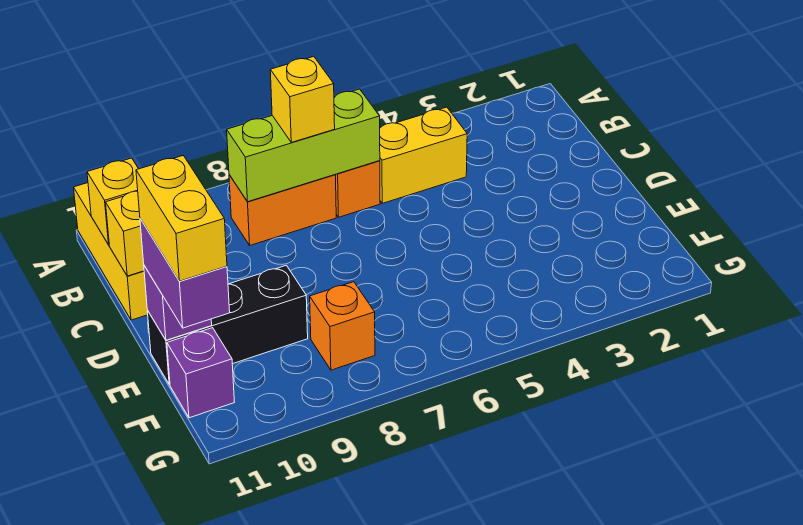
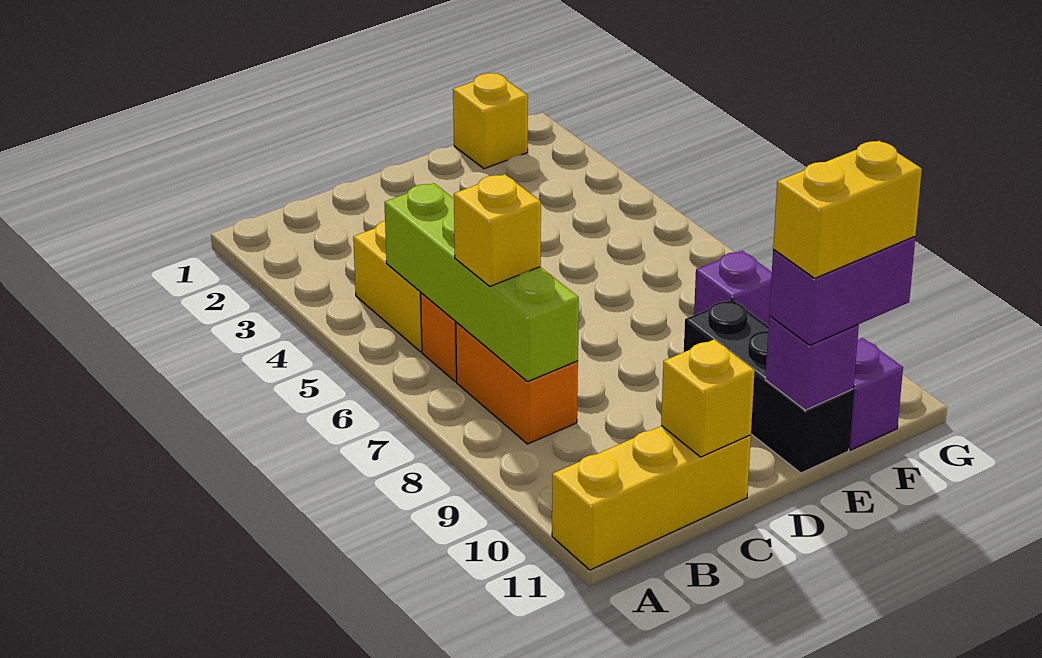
lime brick B6:B8 level 2 -> lime brick B5:B8 level 2
yellow brick B11 level 2 -> yellow brick F1 level 1
orange brick F8 level 1 -> purple brick F8 level 1

